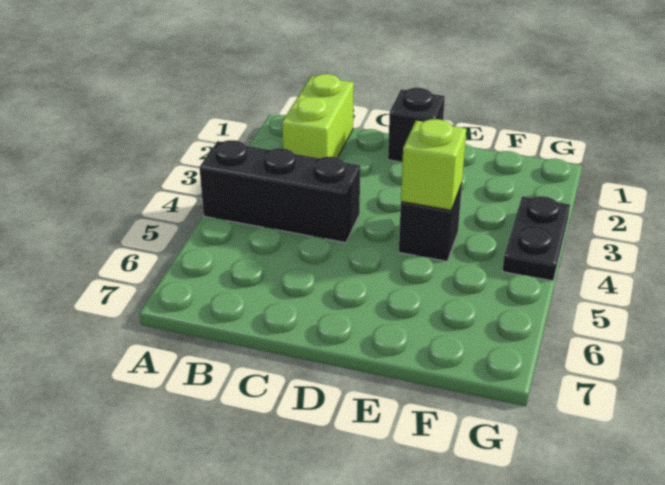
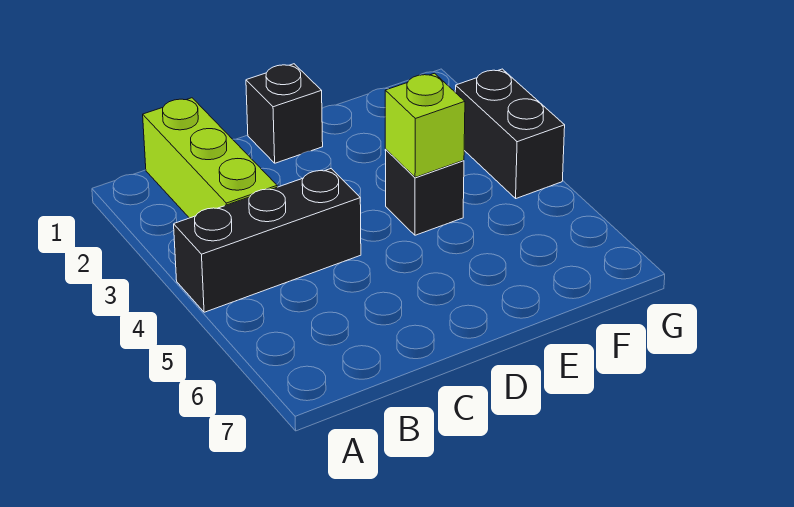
lime brick B1:B2 level 1 -> lime brick B1:B3 level 1
black plate G3:G4 level 1 -> black brick G3:G4 level 1

